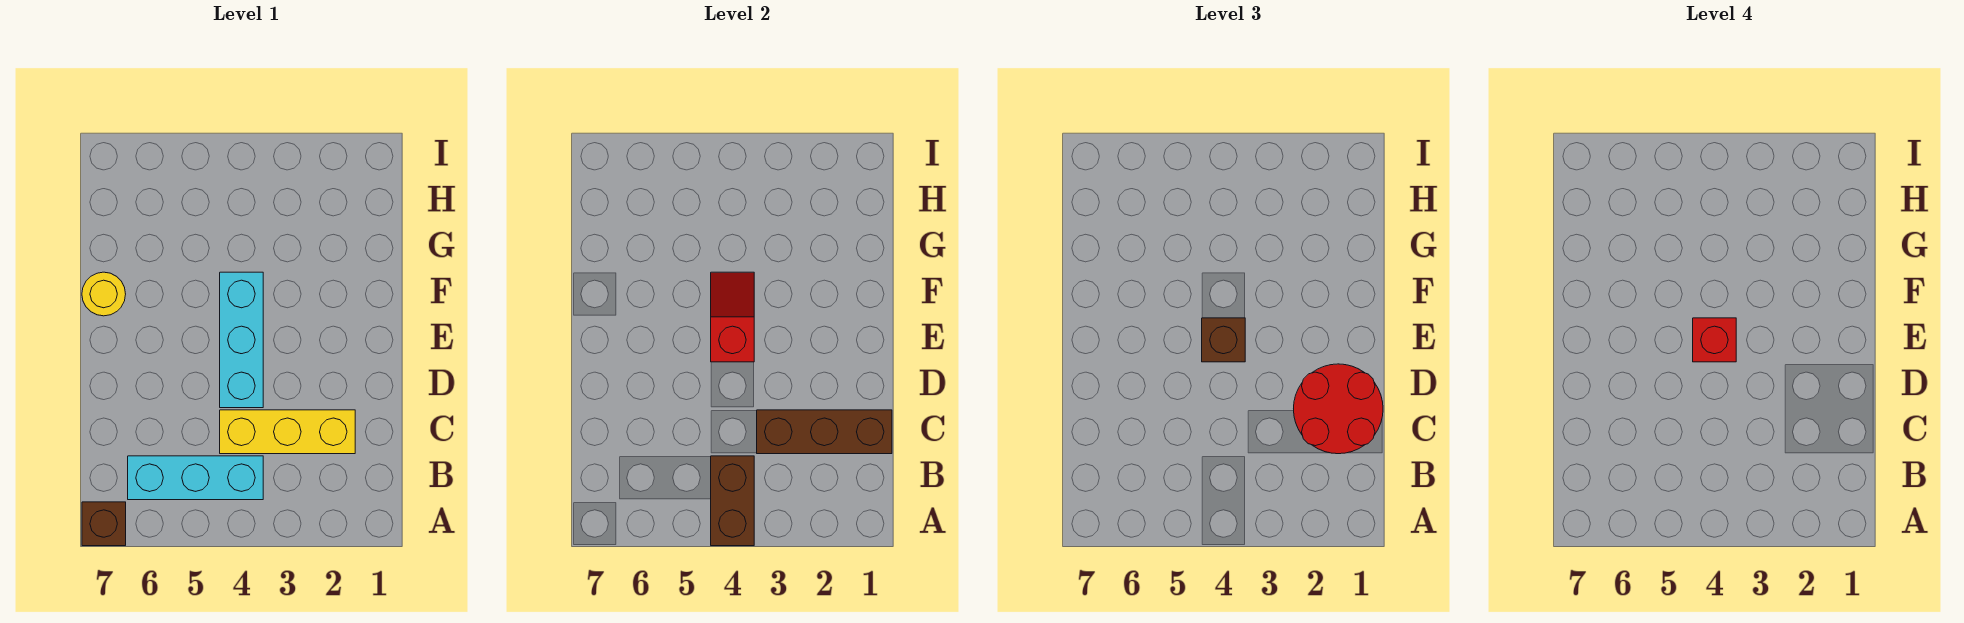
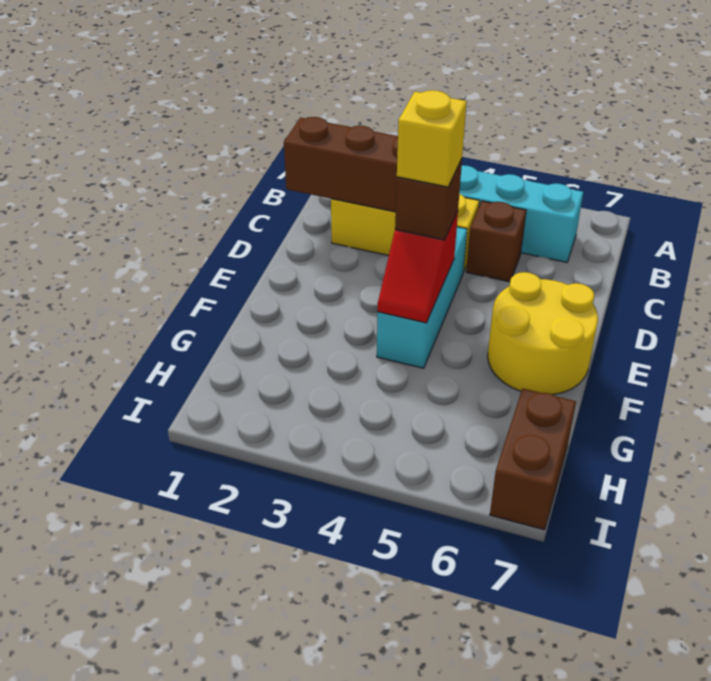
brown brick A4:B4 level 2 -> brown brick H7:I7 level 1
brown brick A7 level 1 -> brown brick C5 level 1
red round brick C1:D2 level 3 -> none
red brick E4 level 4 -> yellow brick E4 level 4
yellow round brick F7 level 1 -> yellow round brick E6:F7 level 1

